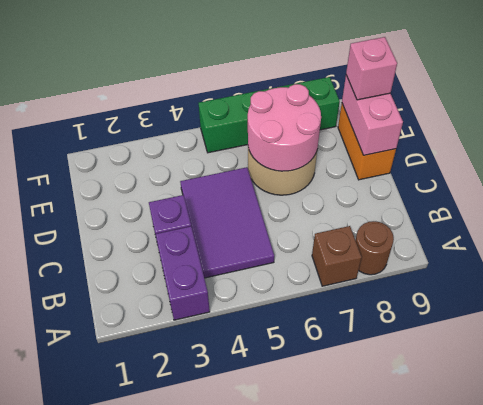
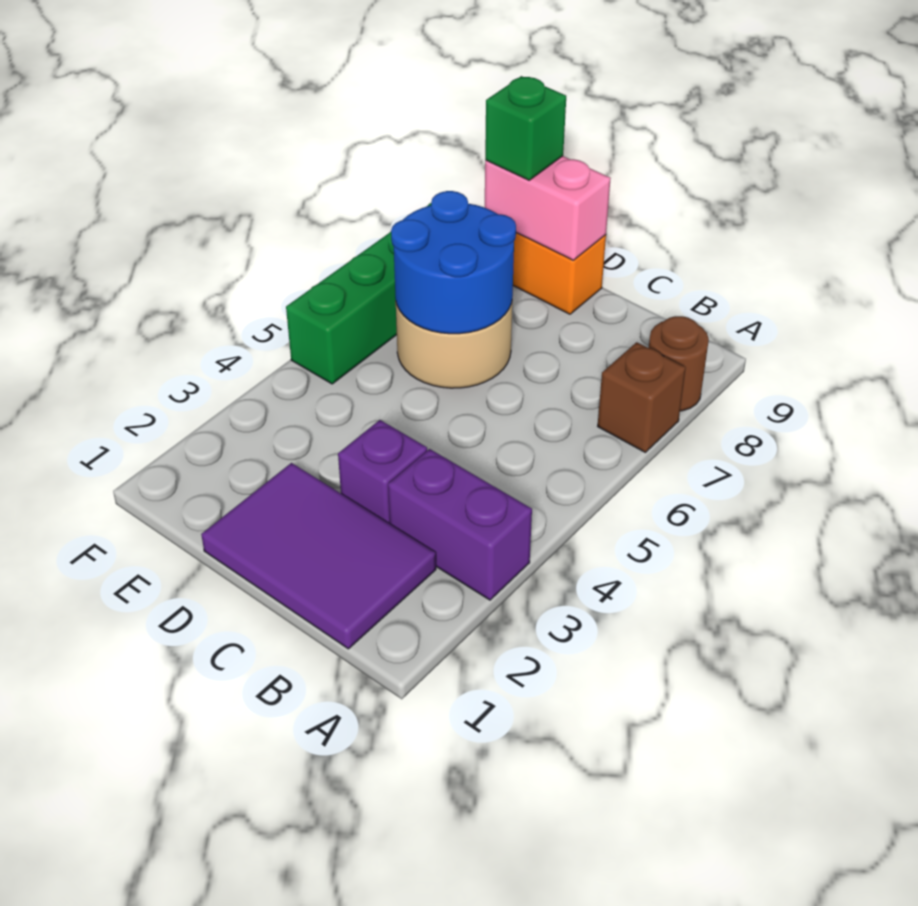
purple tile B4:D5 level 1 -> purple tile B1:D2 level 1
pink round brick D6:E7 level 2 -> blue round brick D6:E7 level 2
pink brick E9 level 3 -> green brick E9 level 3

